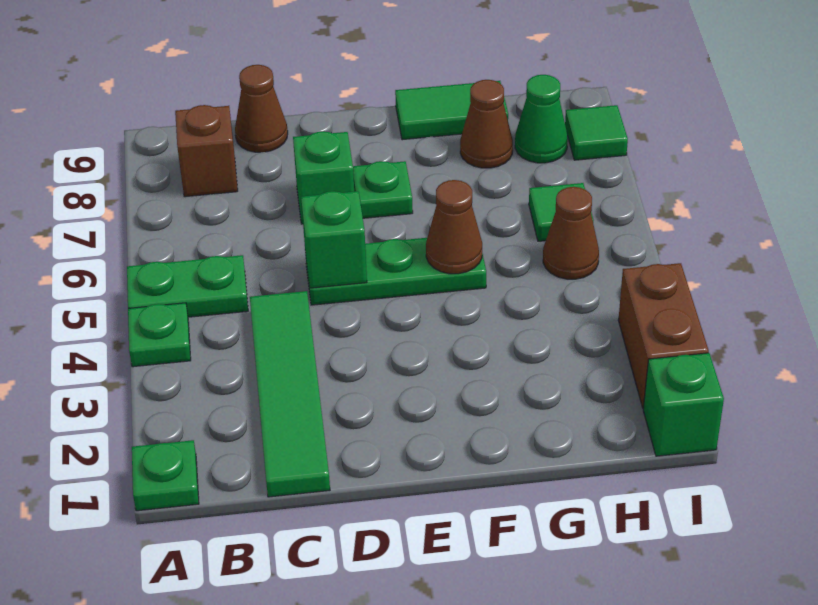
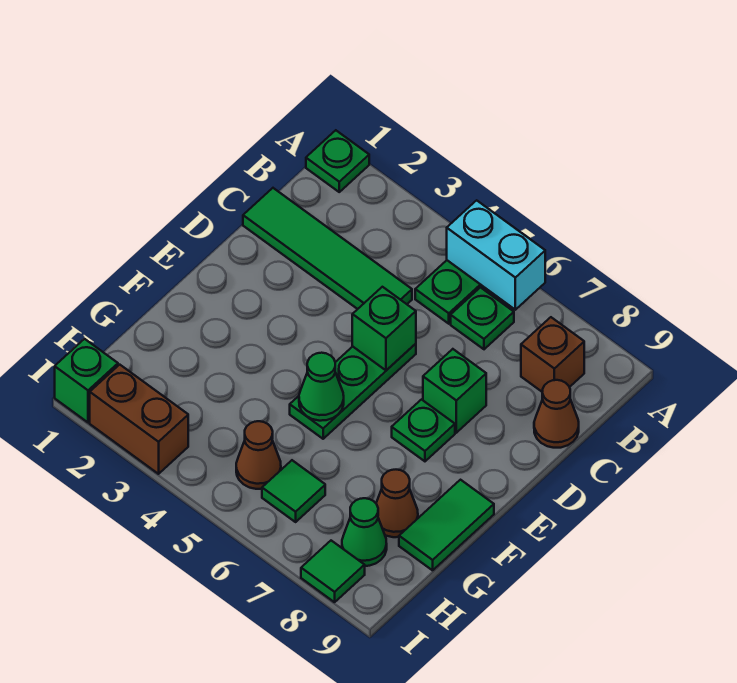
green plate A4 level 1 -> green plate B6 level 1
none -> cyan brick A5:A6 level 2
brown cone F5 level 2 -> green cone F5 level 2

